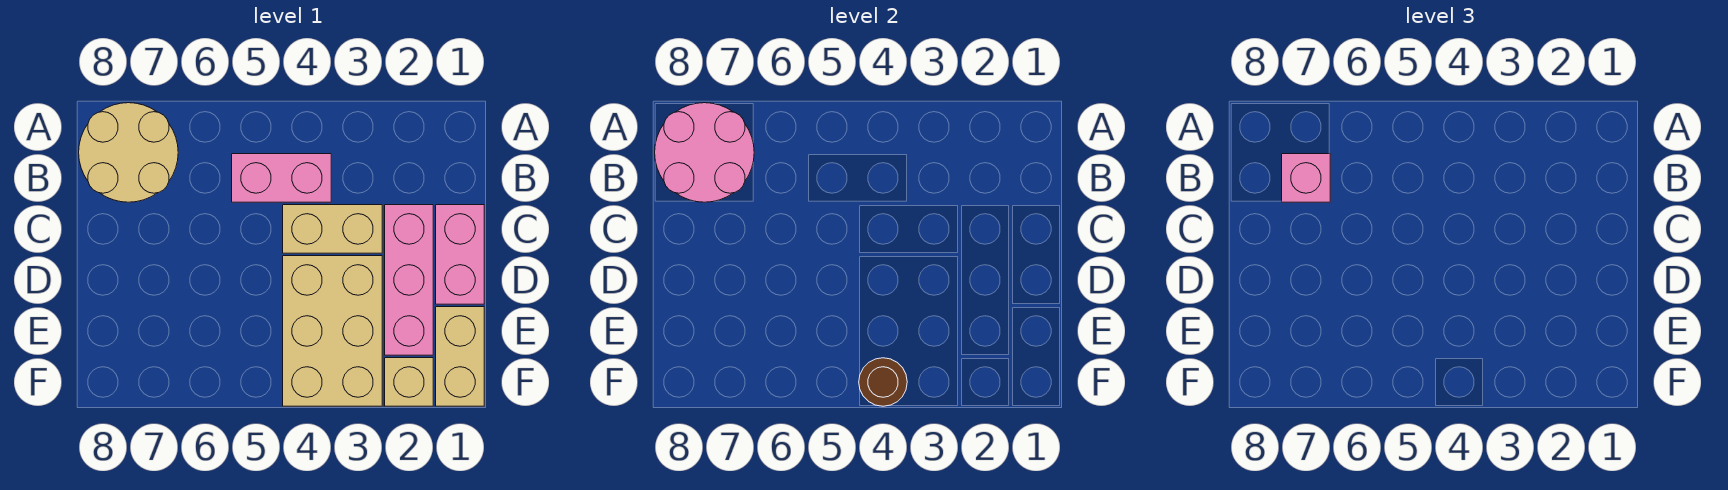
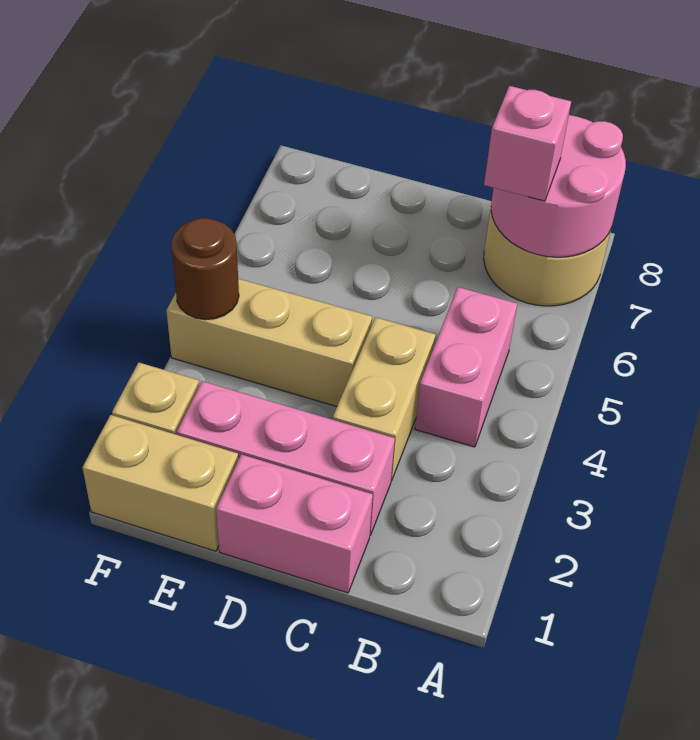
tan brick D3:F4 level 1 -> tan brick D4:F4 level 1

